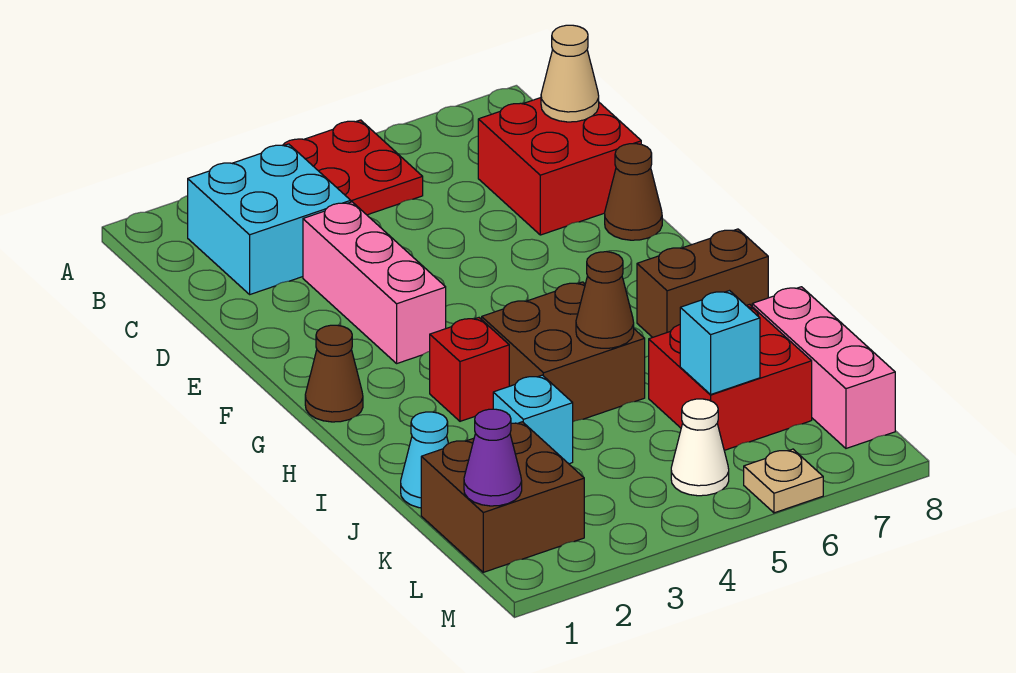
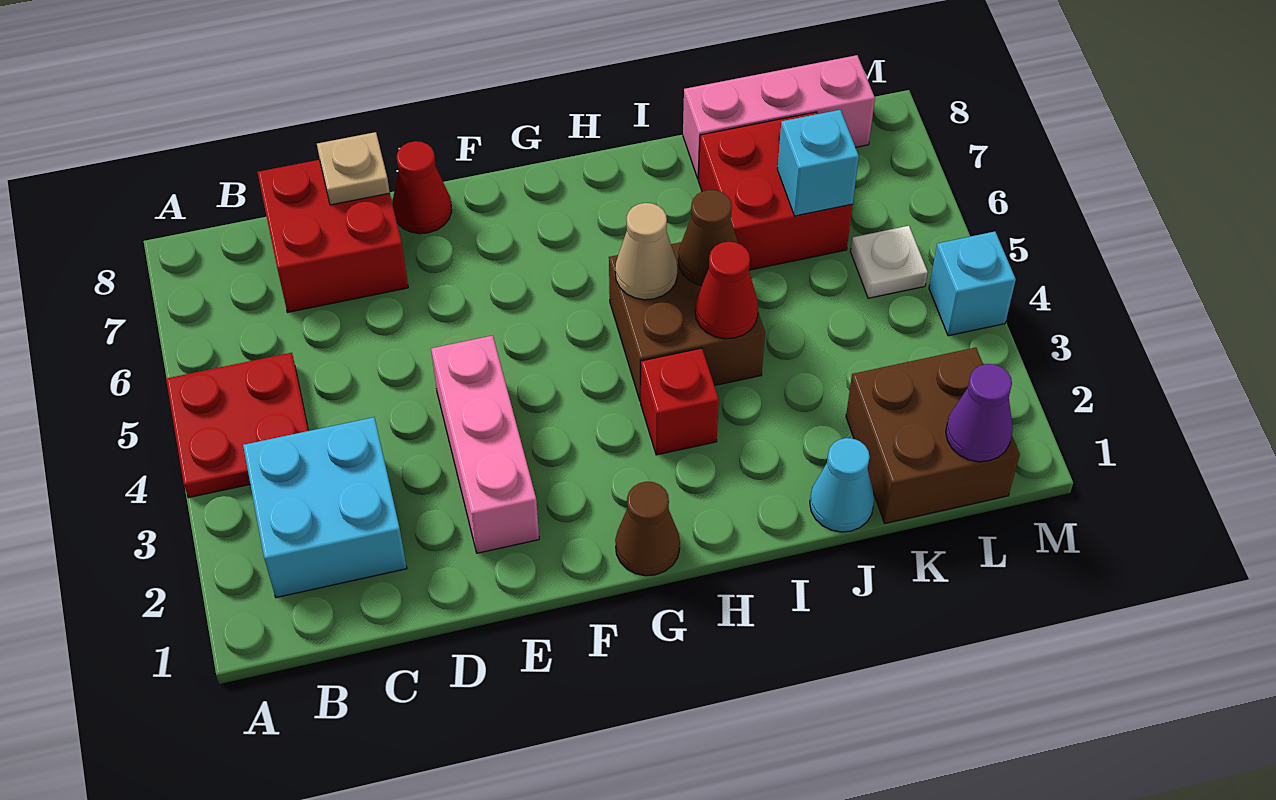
tan cone C8 level 2 -> tan cone H5 level 2
pink brick D3:F3 level 1 -> pink brick E2:E4 level 1
brown cone E8 level 1 -> red cone E8 level 1
brown brick H7:H8 level 1 -> none
none -> red cone I4 level 2
cyan brick J3 level 1 -> cyan brick M4 level 1
white cone L5 level 1 -> white plate L5 level 1
tan plate M6 level 1 -> tan plate D8 level 2

